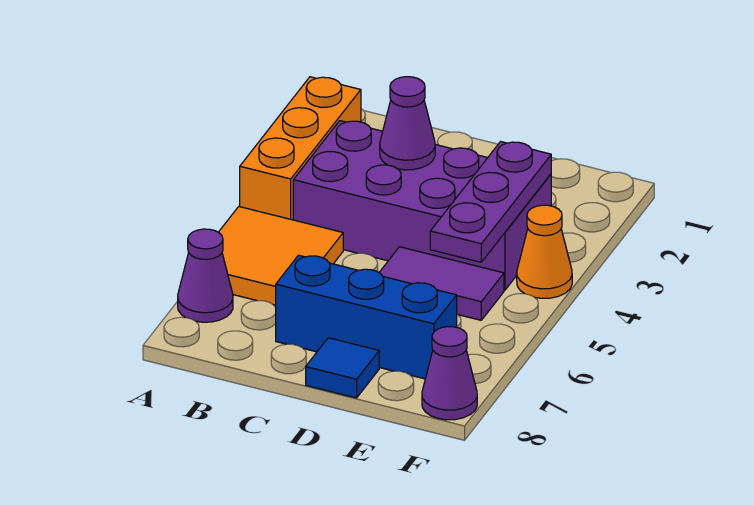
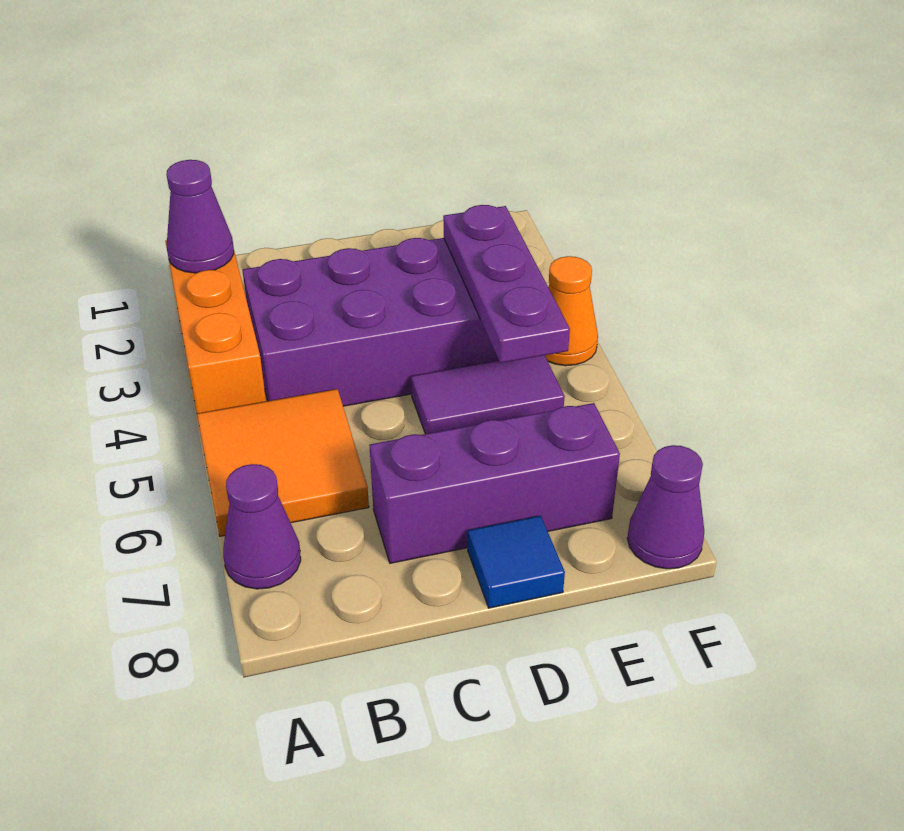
purple cone C3 level 2 -> purple cone A2 level 2
blue brick C7:E7 level 1 -> purple brick C7:E7 level 1

